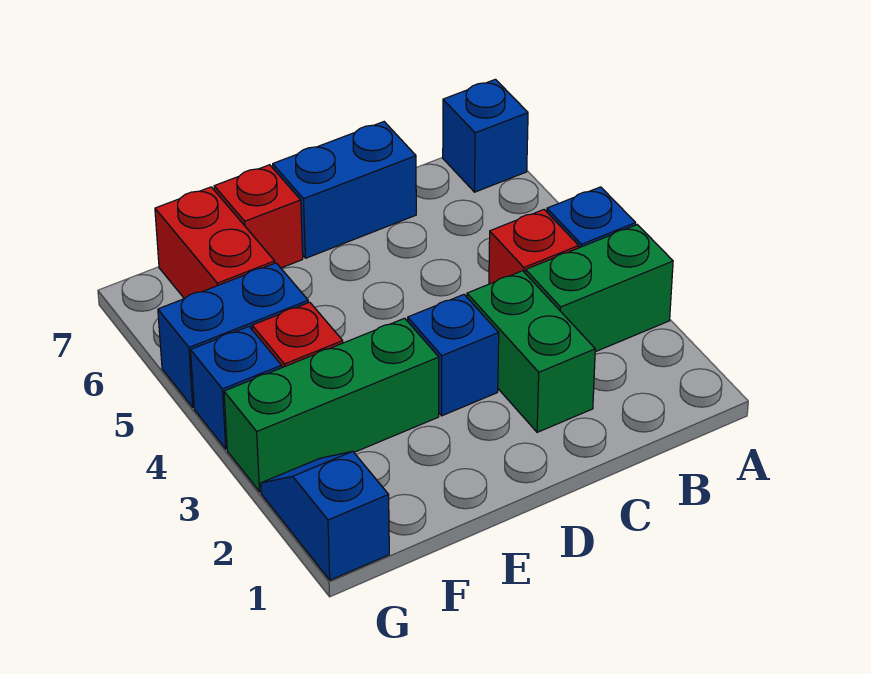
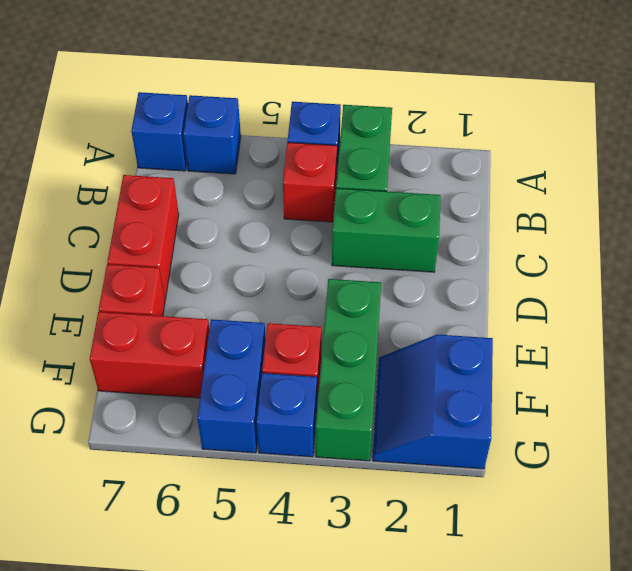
blue brick C7:D7 level 1 -> red brick C7:D7 level 1
blue brick D3 level 1 -> blue brick A6 level 1
blue slope G1:G2 level 1 top 1 -> blue slope F1:G2 level 1 top 1

